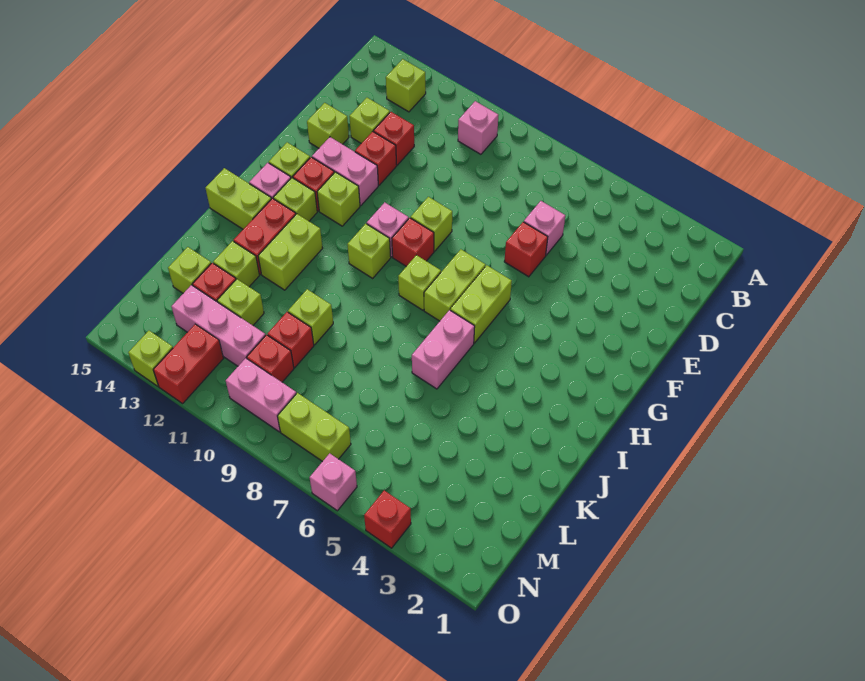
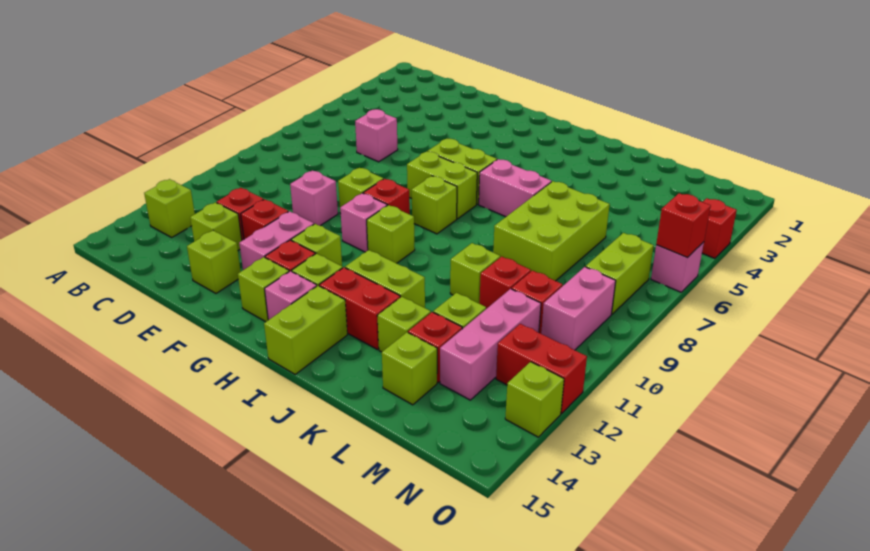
pink brick B10 level 1 -> pink brick E10 level 1
red brick E6 level 1 -> red brick O6 level 2
none -> lime brick K6:L8 level 1

